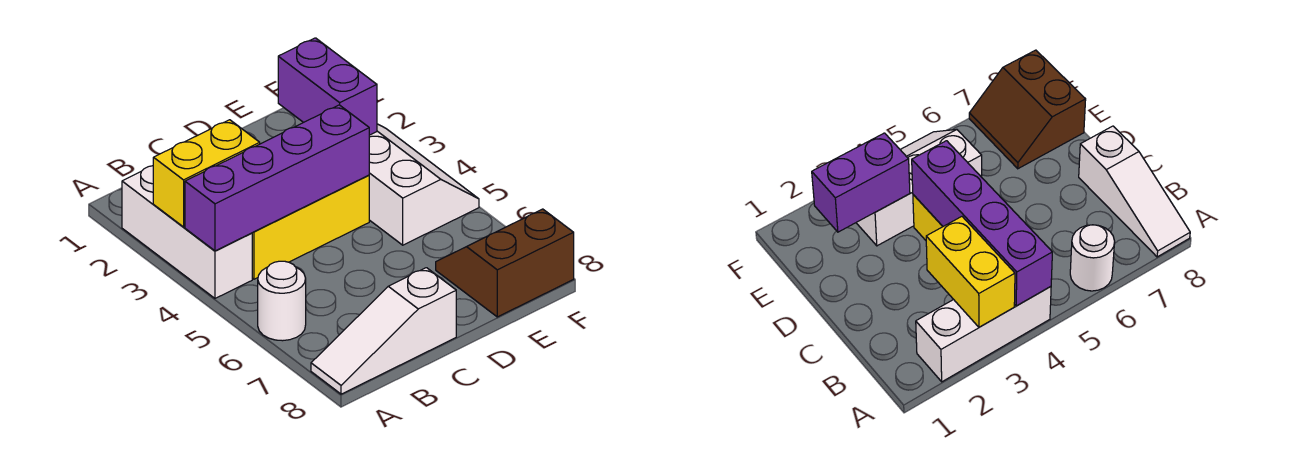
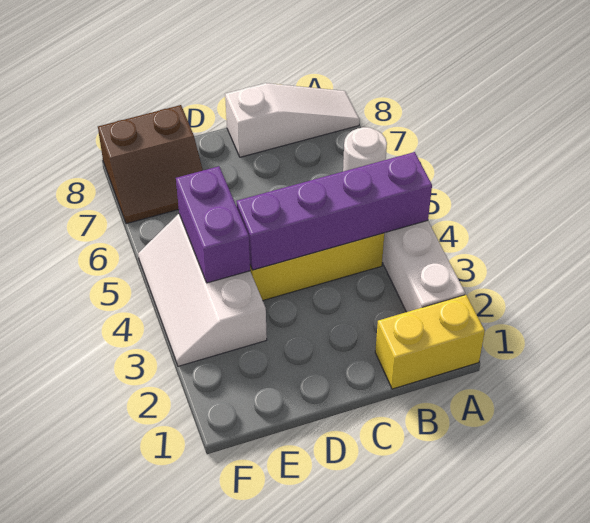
yellow brick A3:B3 level 2 -> yellow brick A1:B1 level 1
purple brick E2:E3 level 2 -> purple brick E4:E5 level 2

